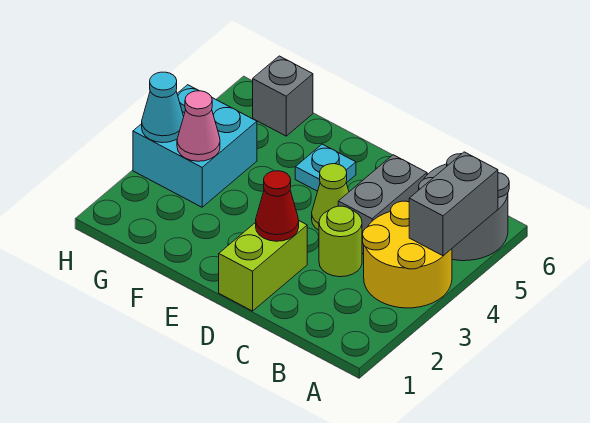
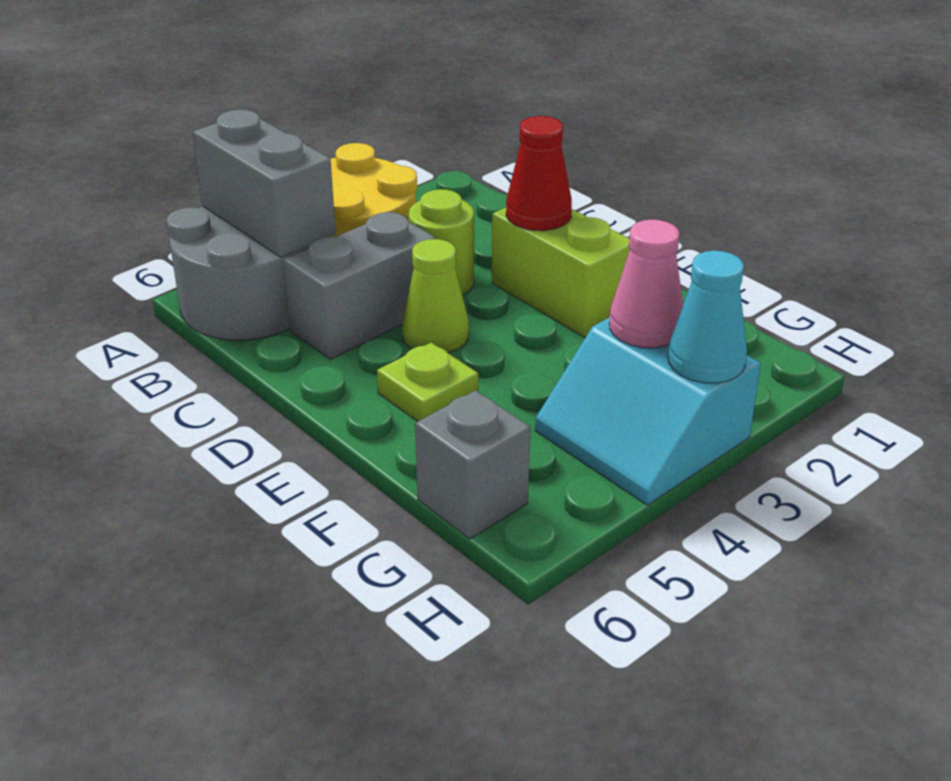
grey brick A4:A5 level 2 -> grey brick A5:B5 level 2
lime brick D1:D2 level 1 -> lime brick D2:E2 level 1
cyan plate E5 level 1 -> lime plate E5 level 1
cyan brick G3:H4 level 1 -> cyan slope G3:H4 level 1 top 3

